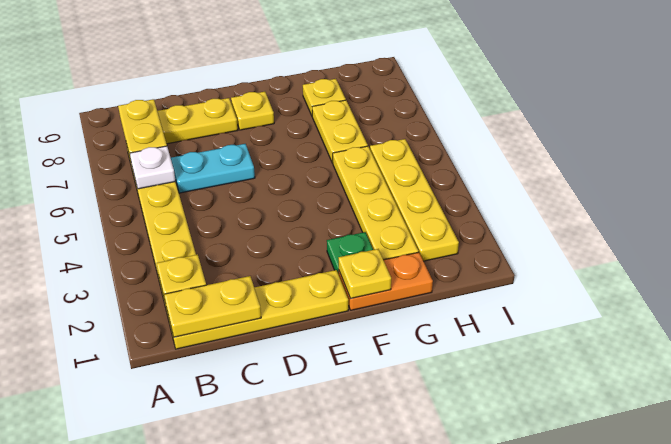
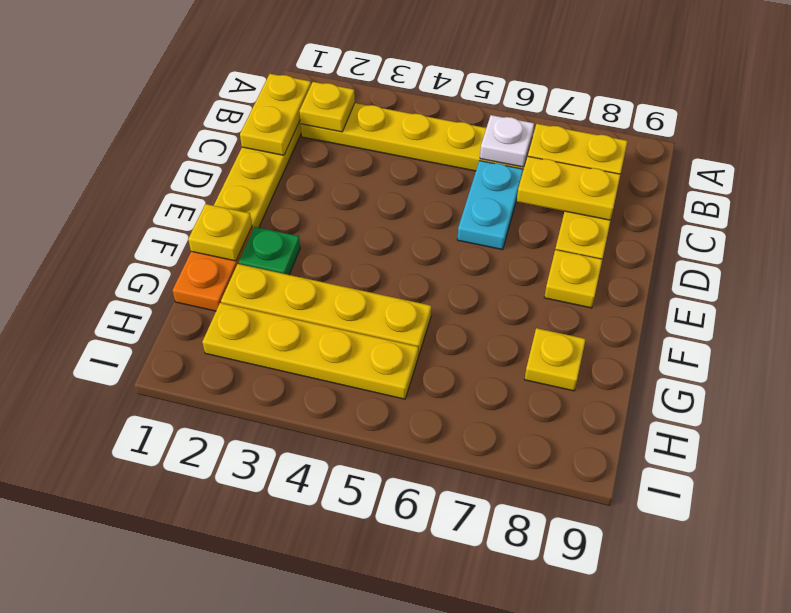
yellow plate G6:G7 level 1 -> yellow plate C7:C8 level 2

